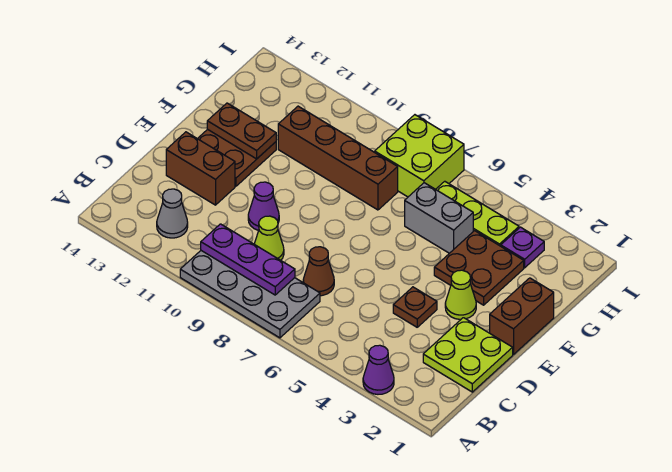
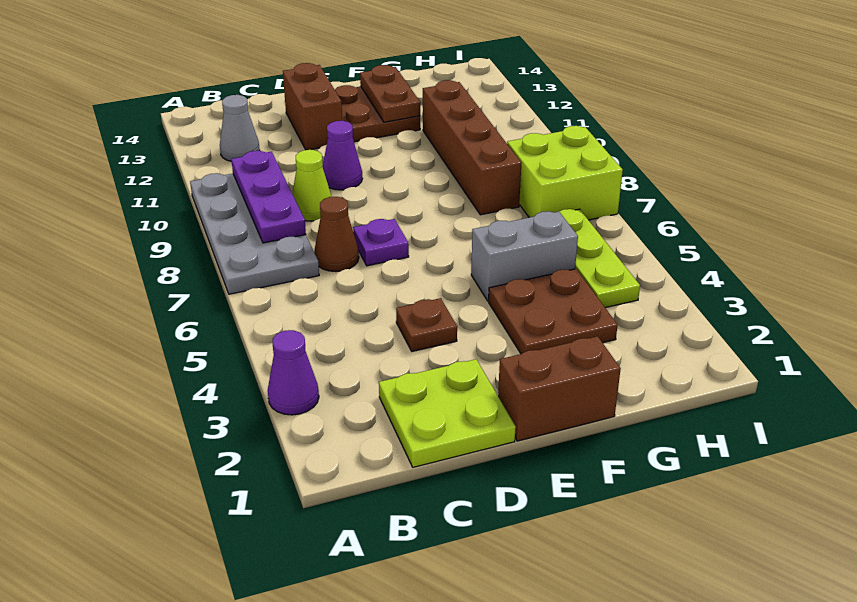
lime cone E3 level 1 -> none
grey brick G5:G6 level 1 -> grey brick F5:G5 level 1
purple plate H3 level 1 -> purple plate D7 level 1

